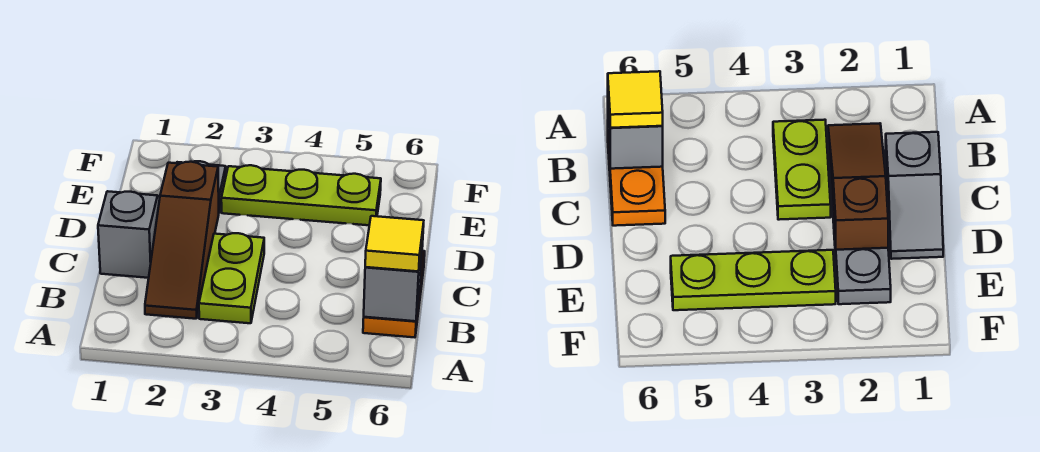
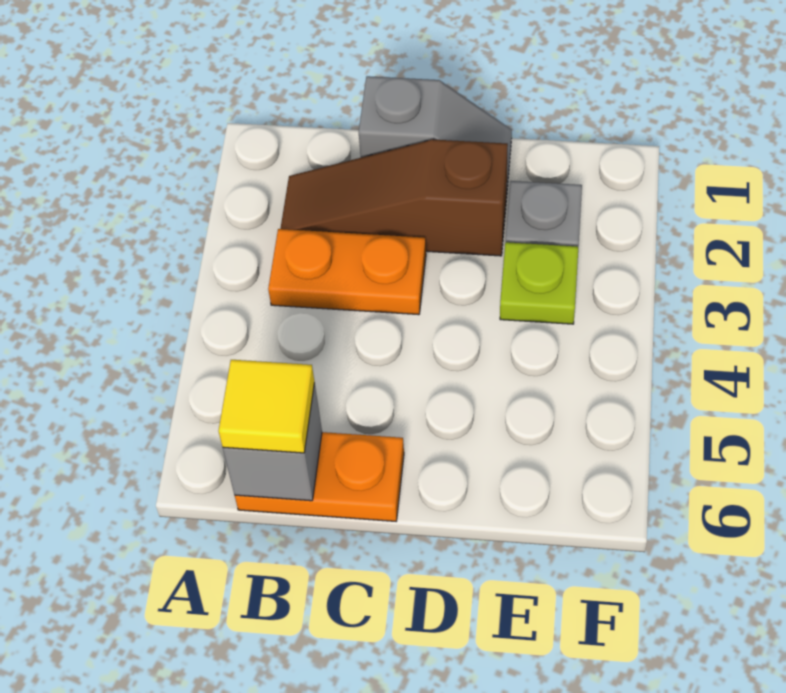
lime plate B3:C3 level 1 -> orange plate B3:C3 level 1
lime plate E3:E5 level 1 -> lime plate E3 level 1

